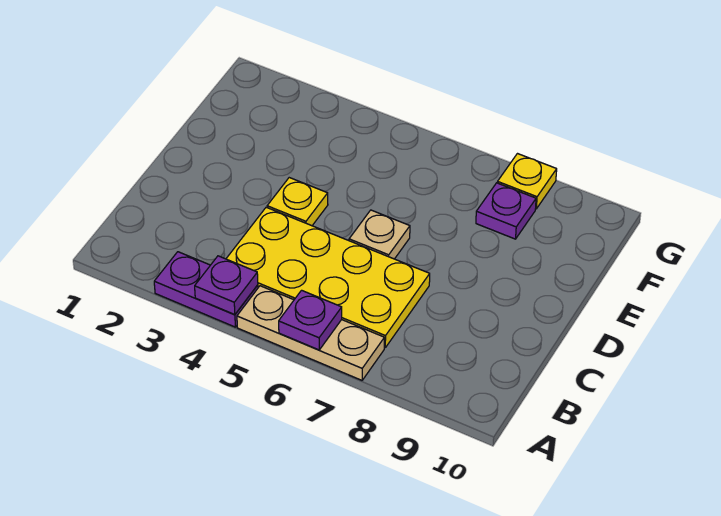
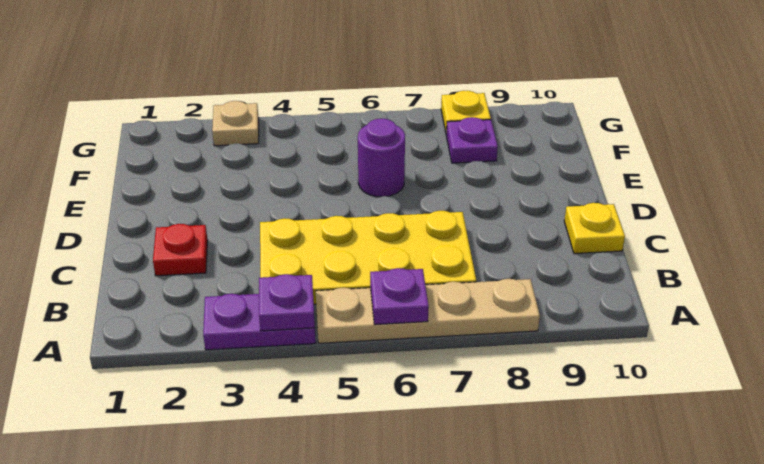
tan plate A5:A7 level 1 -> tan plate A5:A8 level 1
none -> red plate C2 level 1
yellow plate D4 level 1 -> yellow plate C10 level 1
tan plate D6 level 1 -> tan plate G3 level 1
none -> purple round brick E6 level 1

